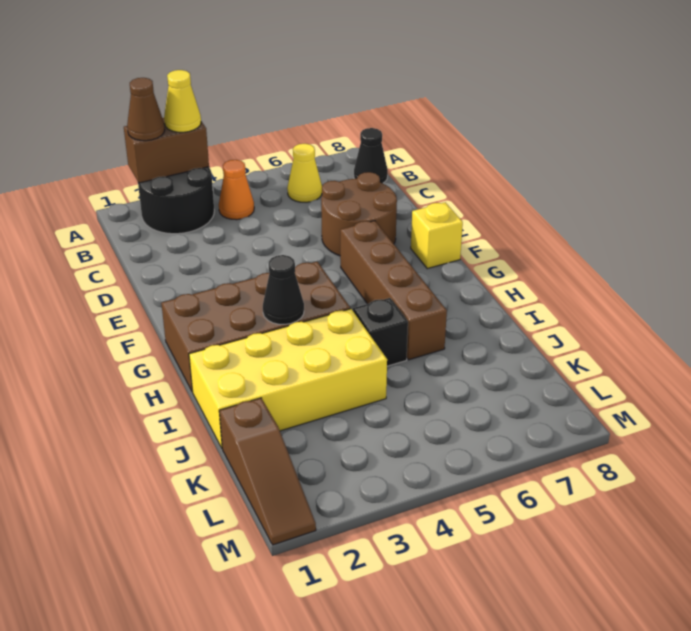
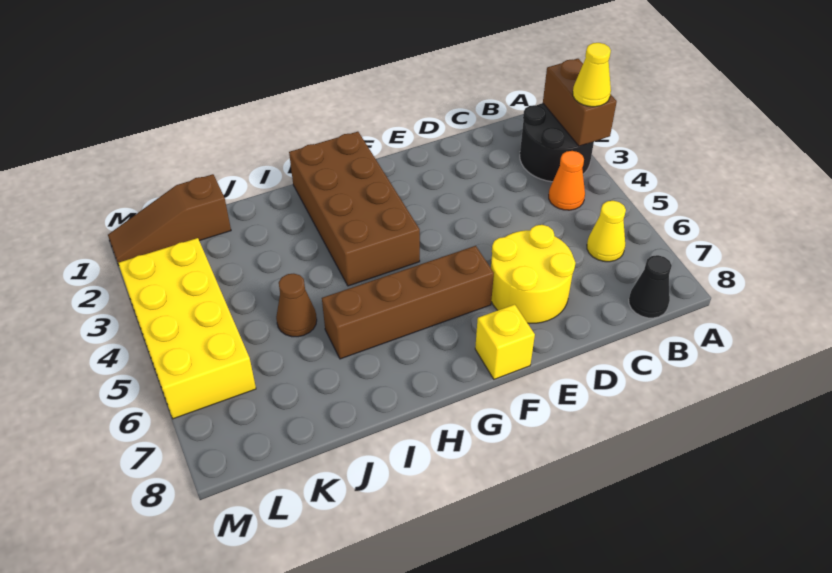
brown cone A2 level 3 -> brown cone J5 level 1
brown round brick D6:E7 level 1 -> yellow round brick D6:E7 level 1
black cone H3 level 2 -> none
yellow brick I1:J4 level 1 -> yellow brick L3:M6 level 1
black brick I5 level 1 -> none

